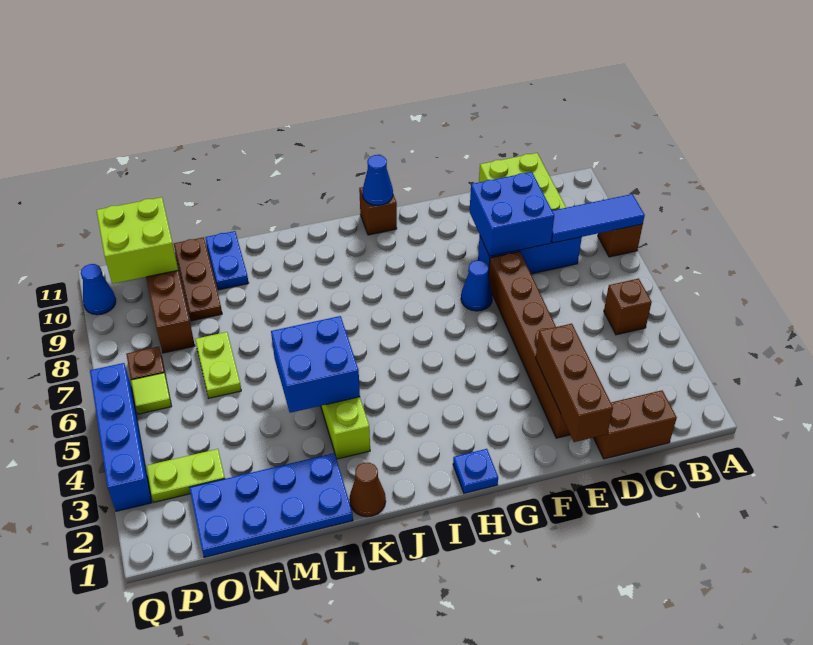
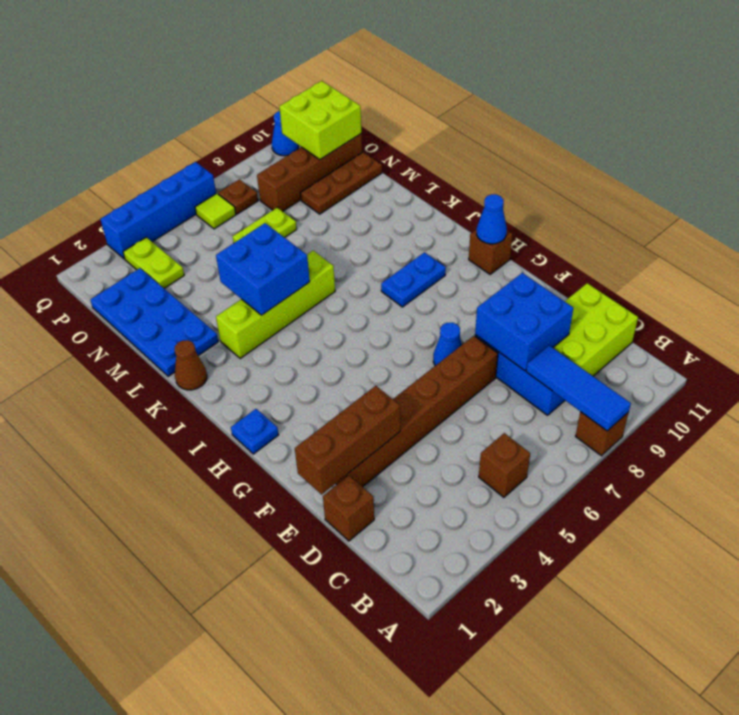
brown brick C1:D1 level 1 -> brown brick D1 level 1
blue plate M10:M11 level 1 -> blue plate I8:I9 level 1

